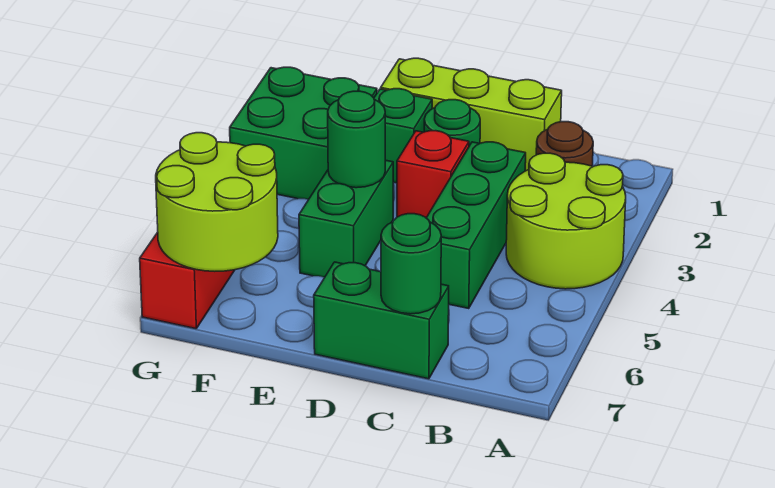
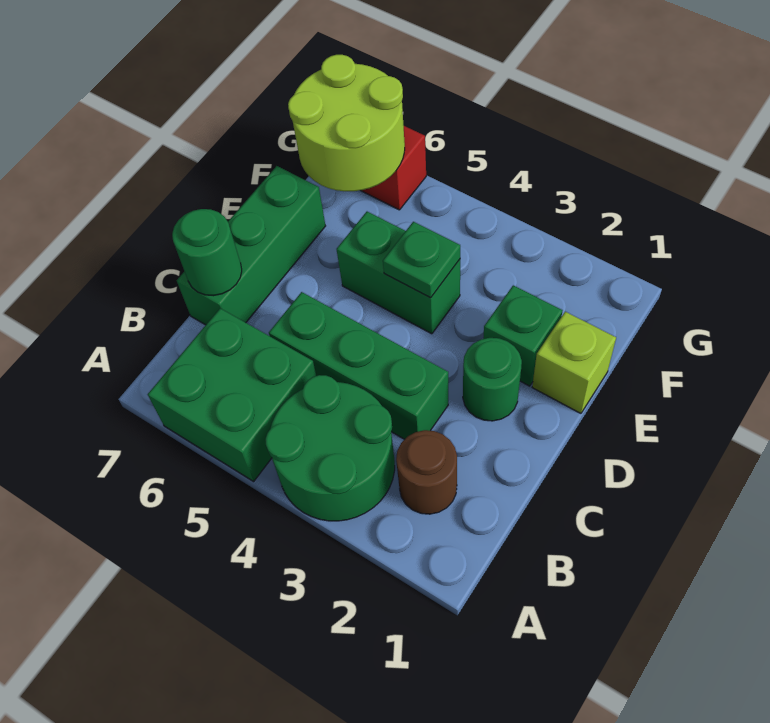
lime round brick A3:B4 level 1 -> green round brick A3:B4 level 1
lime brick C1:E1 level 1 -> lime brick E1 level 1
green brick C7:D7 level 1 -> green brick C7:E7 level 1
red brick D3 level 1 -> none
green round brick E4 level 2 -> green plate E4 level 2
green brick F2:G3 level 1 -> green brick A5:B6 level 1

